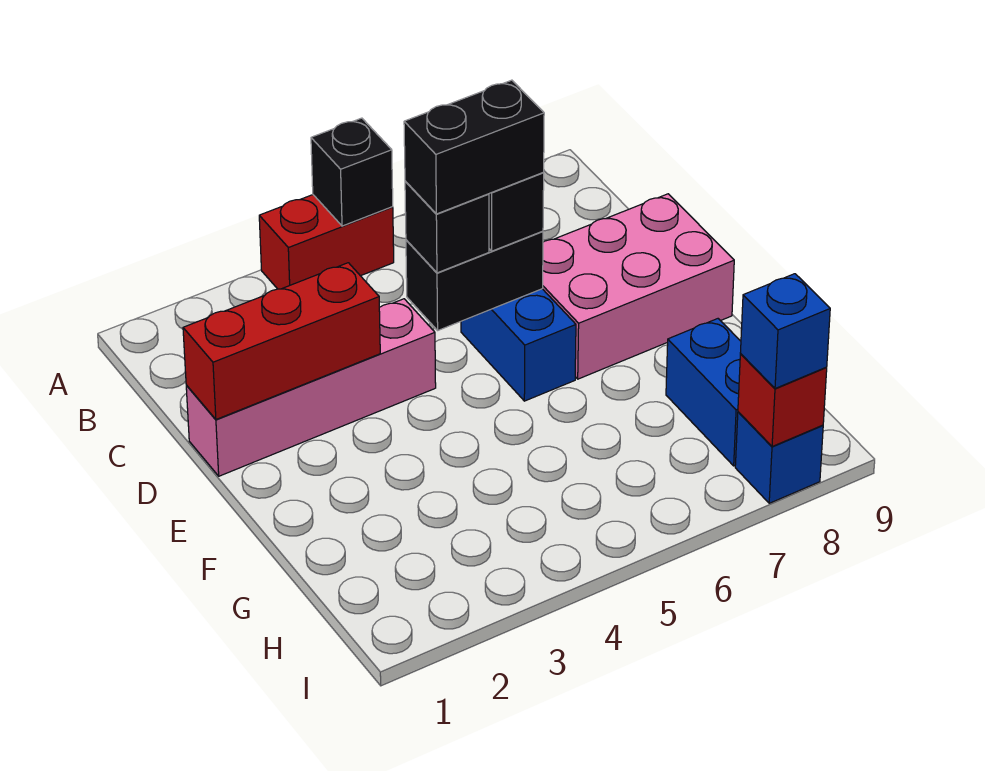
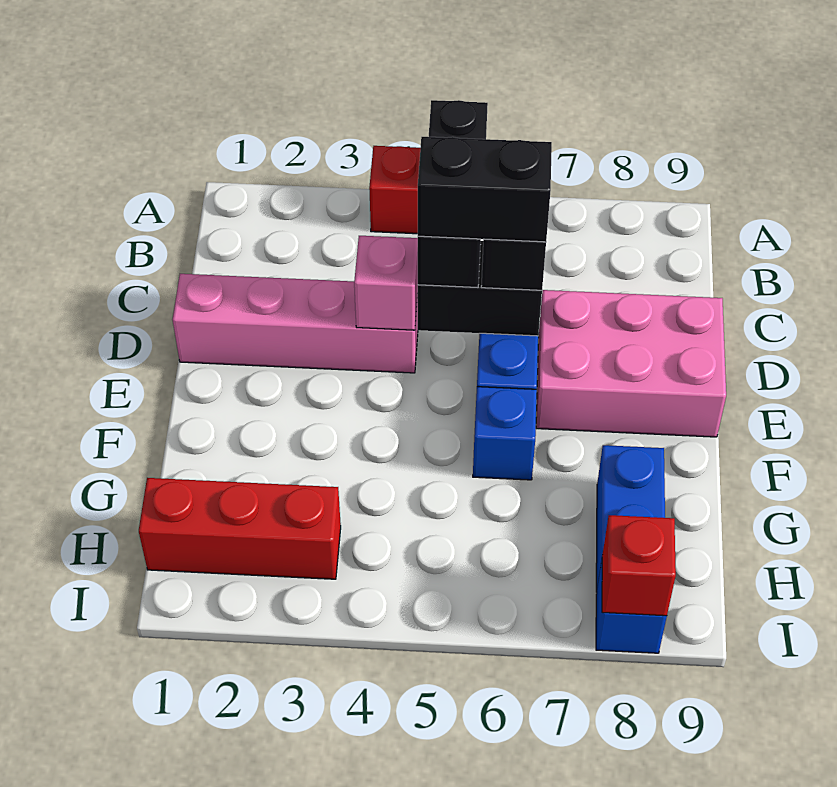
red brick D1:D3 level 2 -> red brick H1:H3 level 1
none -> pink brick D4 level 2
blue brick I8 level 3 -> blue brick F6 level 1

